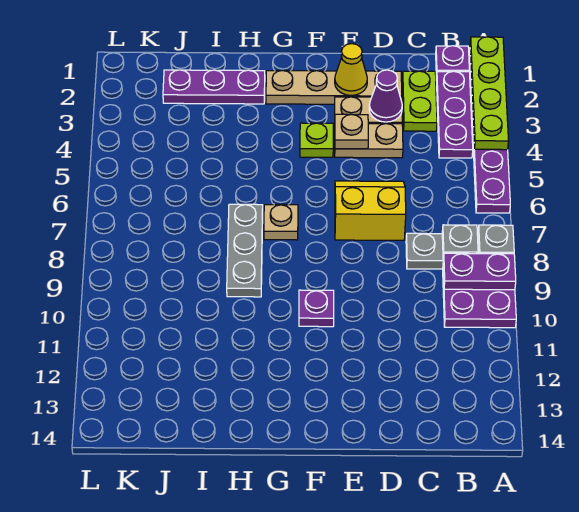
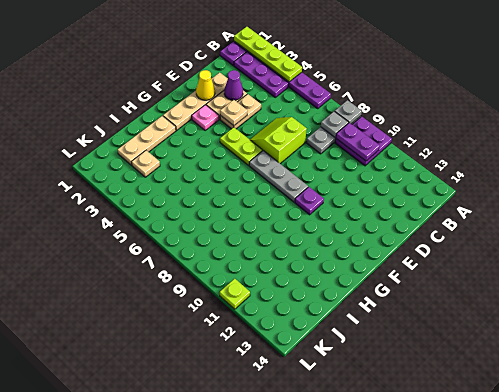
purple plate A9:B9 level 2 -> purple plate B9:B10 level 2
lime plate C2:C3 level 1 -> lime plate F5:F6 level 1
yellow slope D6:E7 level 1 top 7 -> lime slope D6:E7 level 1 top 7
none -> pink plate F3 level 1
lime plate F4 level 1 -> lime plate L11 level 1
tan plate G7 level 1 -> tan plate J3 level 1
purple plate H2:J2 level 1 -> tan plate H2:J2 level 1
grey plate H7:H9 level 1 -> grey plate F7:F9 level 1

